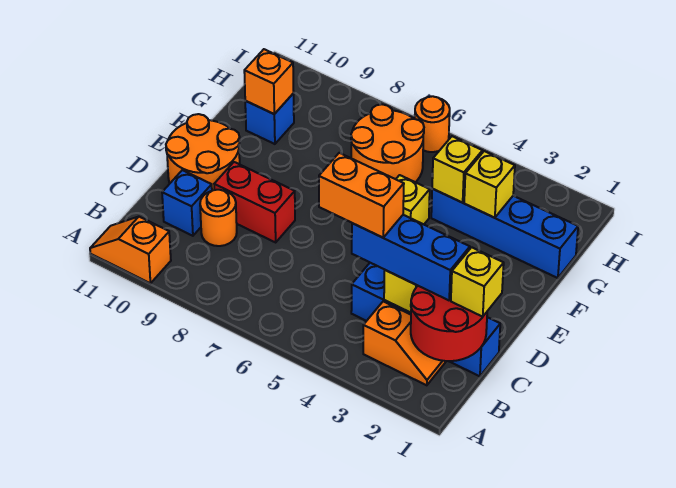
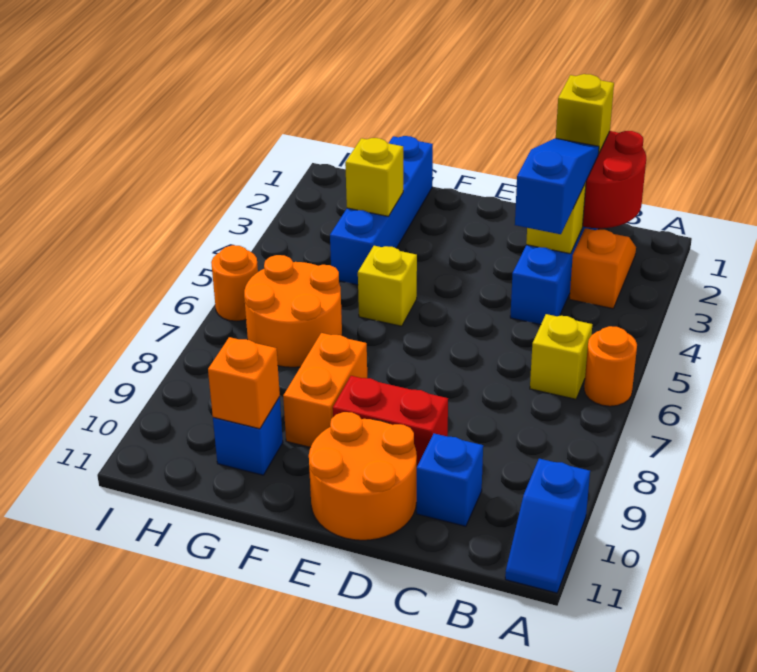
orange slope A10:A11 level 1 top 10 -> blue slope A10:A11 level 1 top 10
blue brick C2:C4 level 3 -> blue slope C2:C4 level 3 top 4
orange brick C4:C5 level 4 -> orange brick F8:F9 level 1
orange round brick C9 level 1 -> orange round brick A6 level 1
red brick D8:D9 level 1 -> red brick D9:E9 level 1
yellow brick G4 level 2 -> yellow brick B6 level 1

